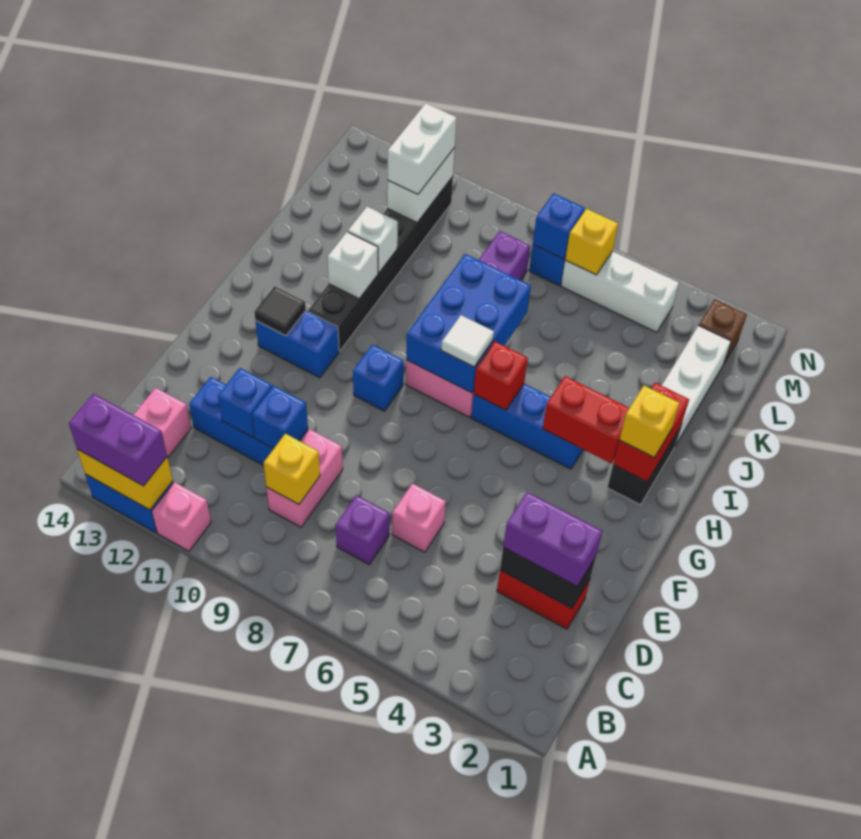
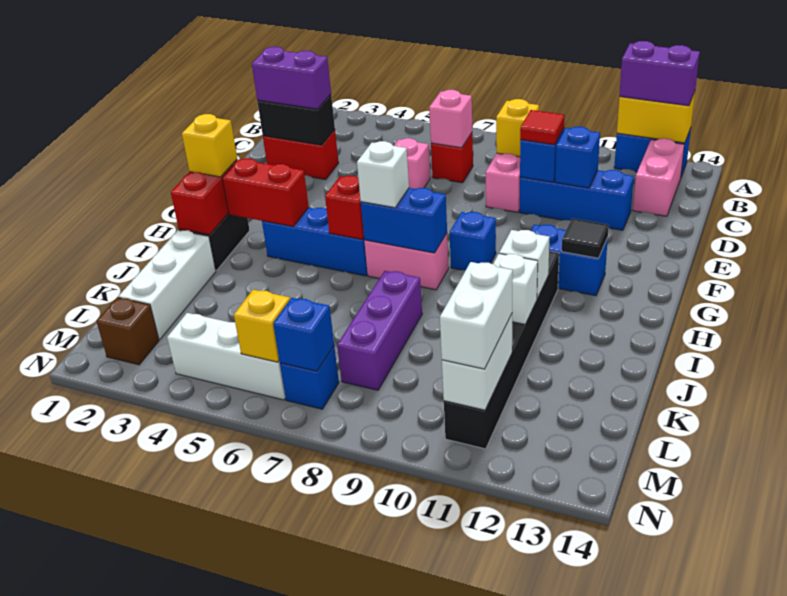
pink brick A11 level 1 -> pink brick C7 level 2
purple brick C7 level 1 -> red brick C7 level 1
none -> red tile D10 level 3
blue brick H7:J8 level 2 -> blue brick H7:H8 level 2
white tile H7 level 3 -> white brick H7 level 3

